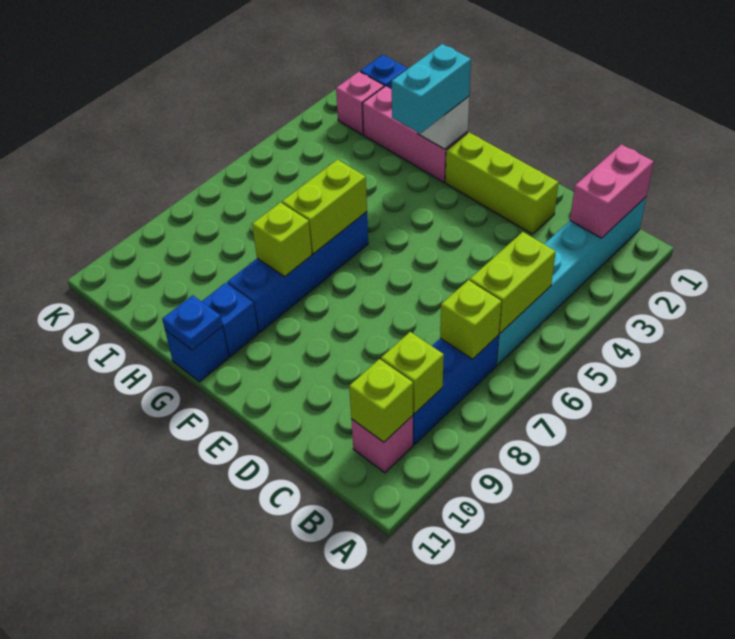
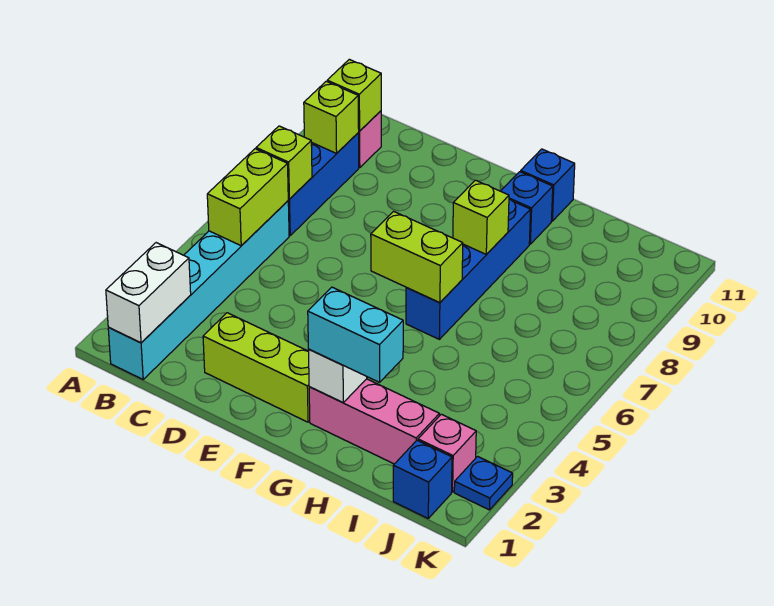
pink brick B1:B2 level 2 -> white brick B1:B2 level 2
cyan brick G2:G3 level 3 -> cyan brick G2:H2 level 3
lime brick G6:G7 level 2 -> lime brick F6:G6 level 2
blue plate G11 level 2 -> blue plate K2 level 1

